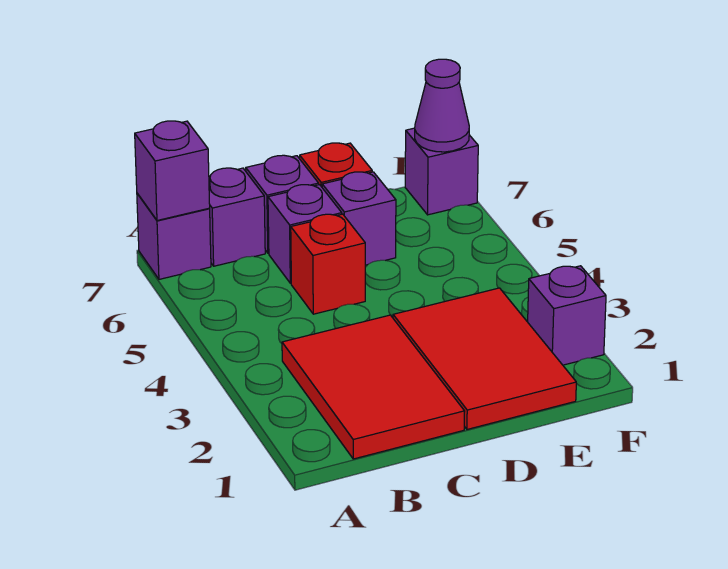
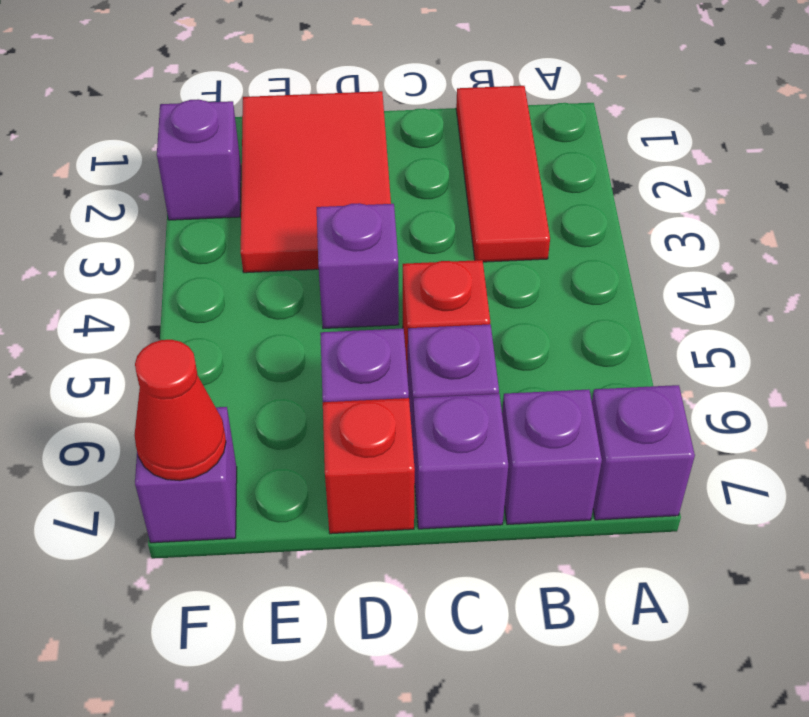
purple brick A7 level 2 -> purple brick D4 level 1
red tile B1:C3 level 1 -> red tile B1:B3 level 1
purple cone F7 level 2 -> red cone F7 level 2

